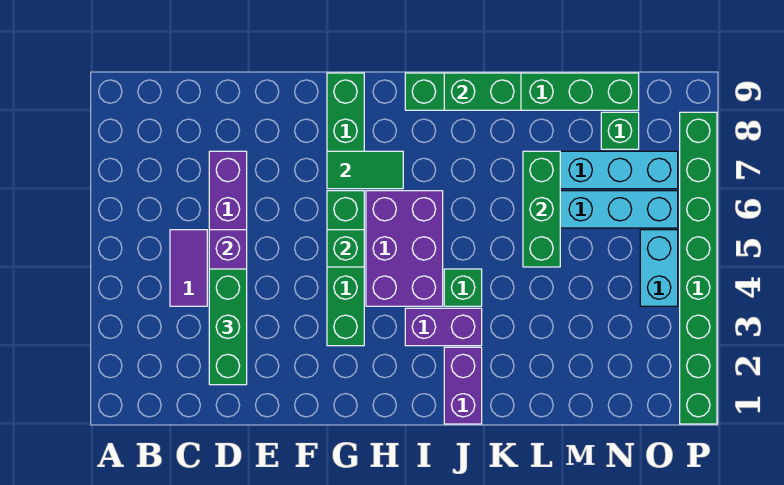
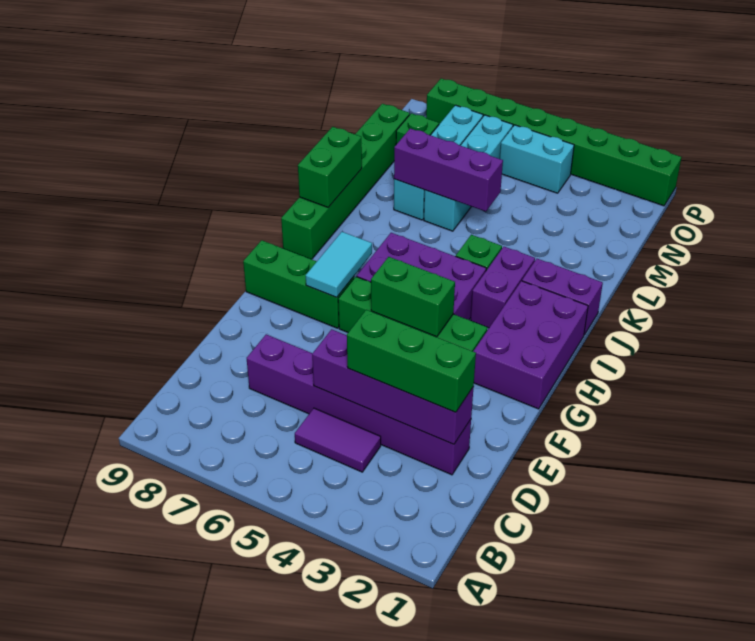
none -> purple brick G1:I2 level 1
green brick G5 level 2 -> green brick G4:G5 level 2
green tile G7:H7 level 2 -> cyan tile G7:H7 level 2
green brick L5:L7 level 2 -> purple brick L5:L7 level 2

